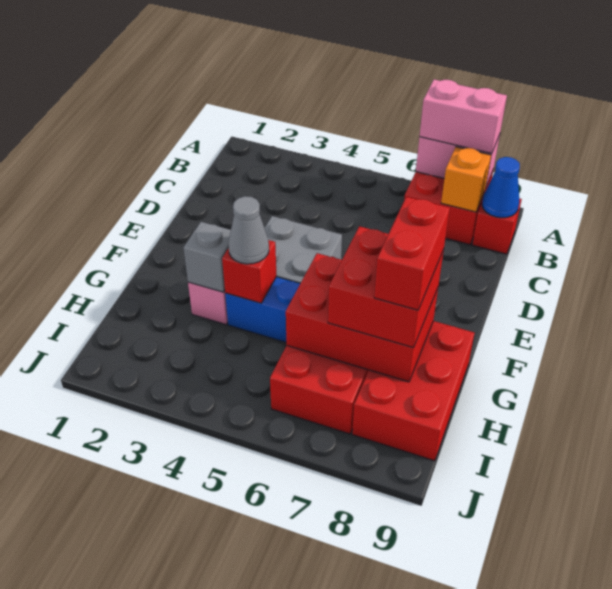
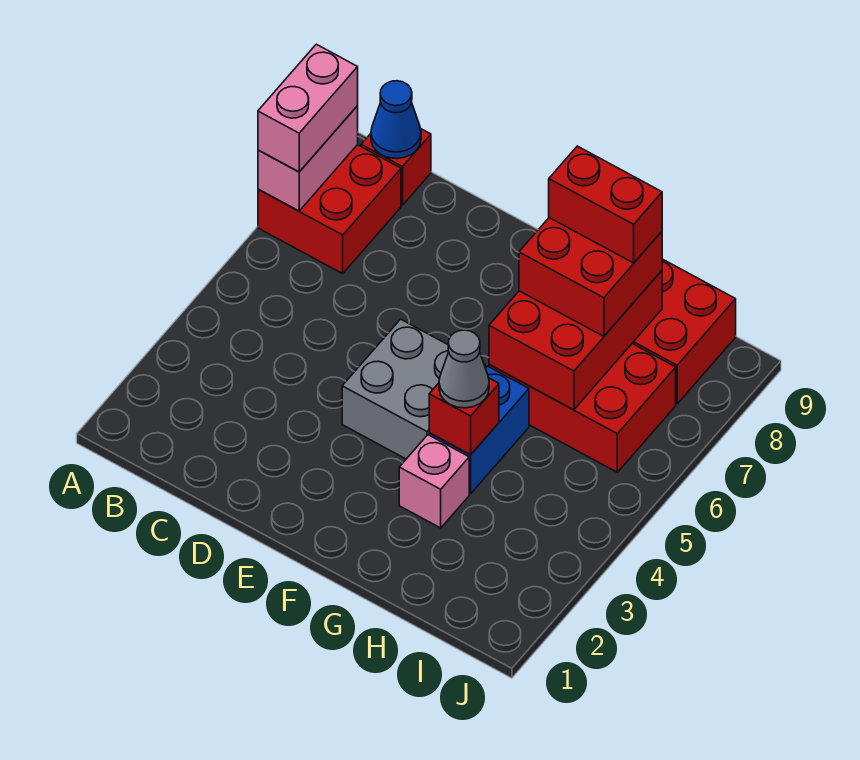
orange brick B8 level 2 -> none
grey brick G3 level 2 -> none

